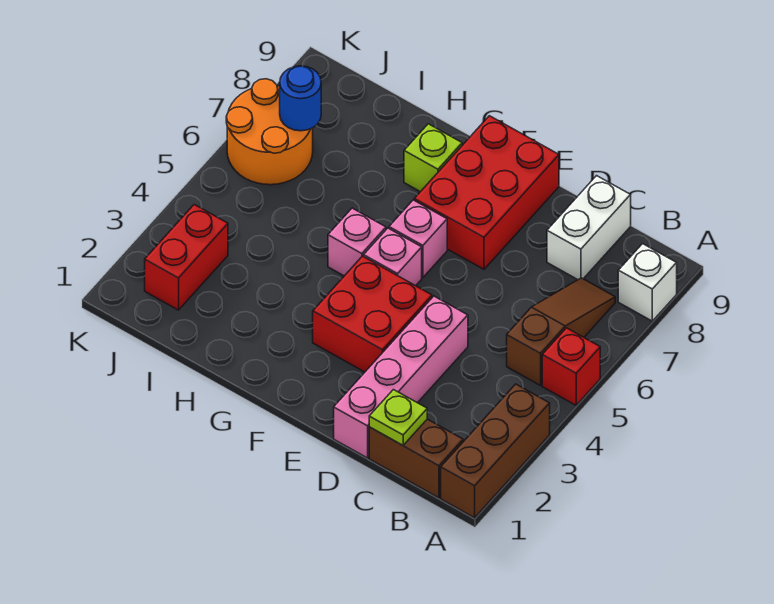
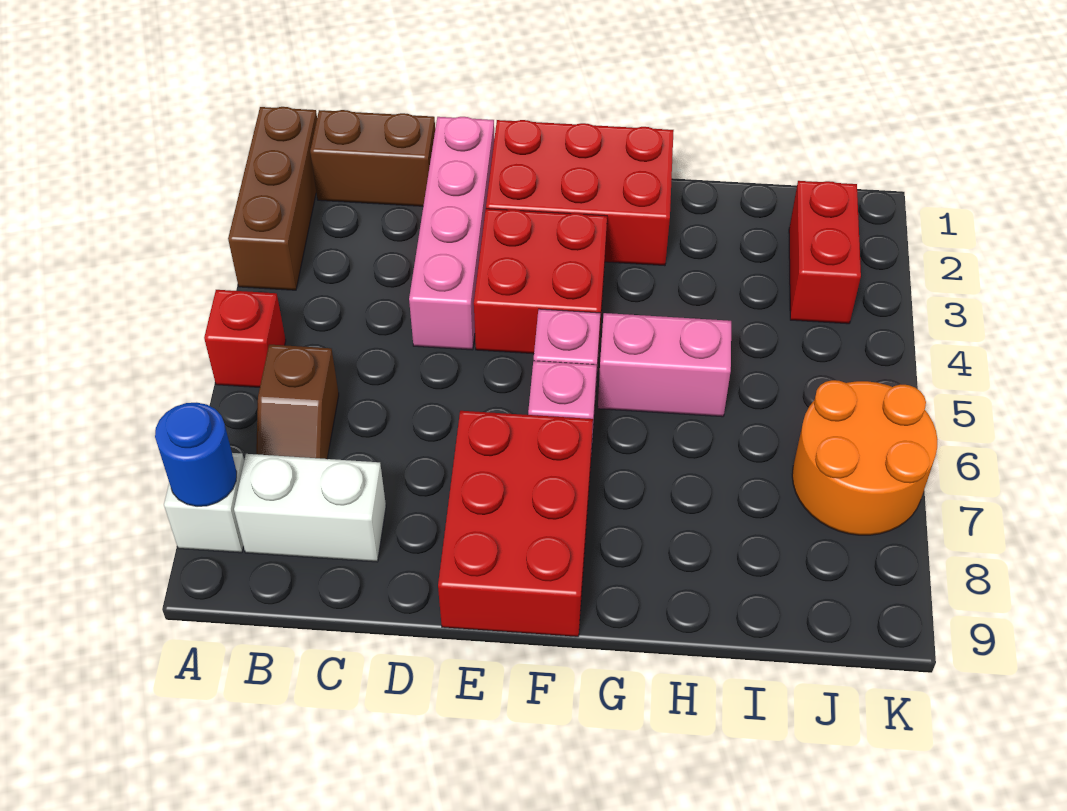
brown slope B5:B7 level 1 top 5 -> brown slope B6:B7 level 1 top 6
lime plate C1 level 2 -> none
white brick C8:C9 level 1 -> white brick B8:C8 level 1
none -> red brick E1:G2 level 1
pink brick G5 level 1 -> pink brick G5:H5 level 1
lime brick G8 level 1 -> none
blue round brick J7 level 2 -> blue round brick A8 level 2

